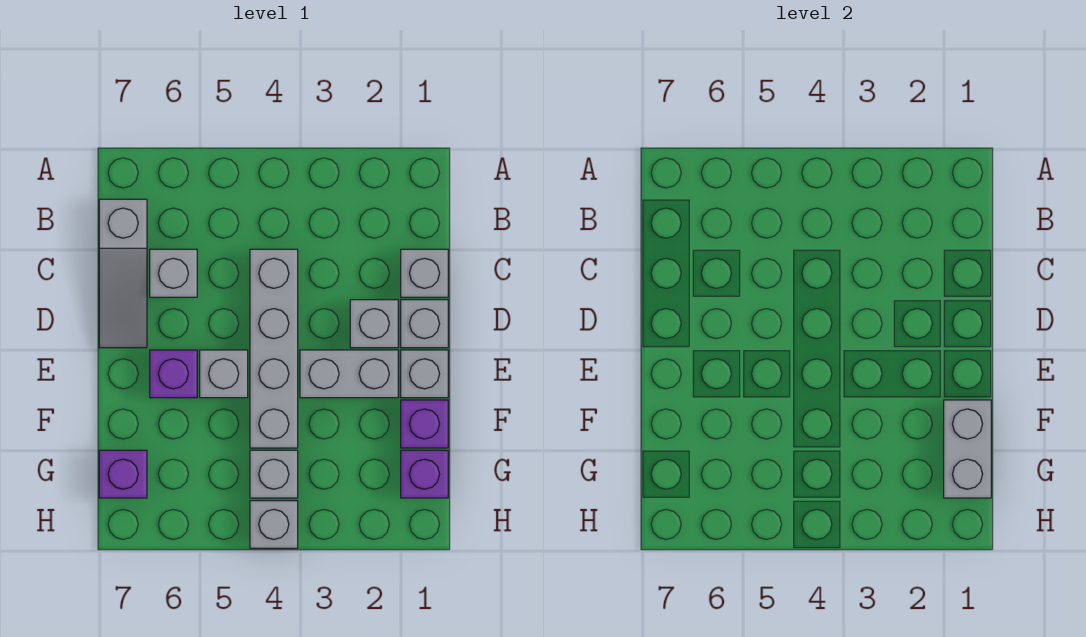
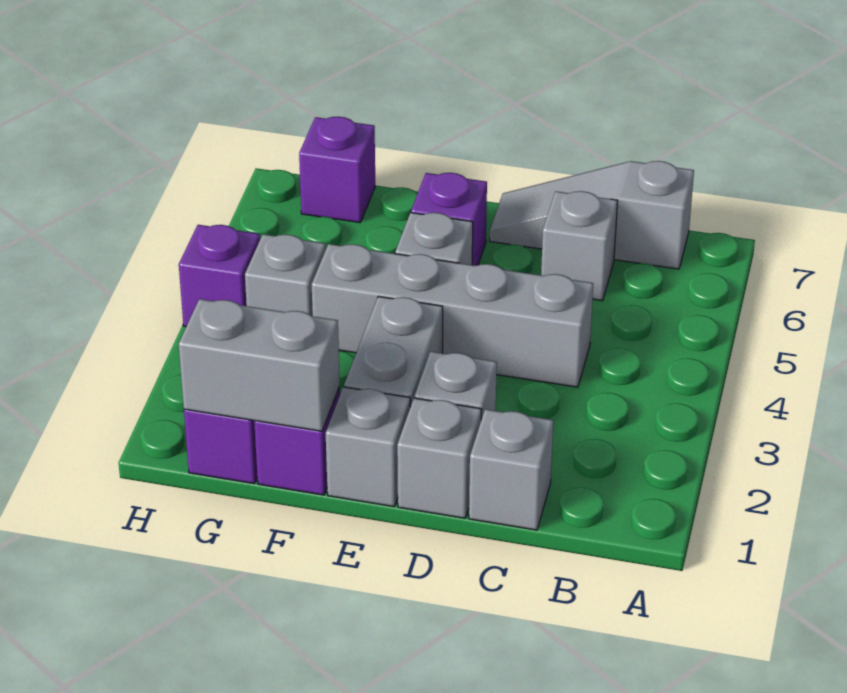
grey brick H4 level 1 -> purple brick H4 level 1

